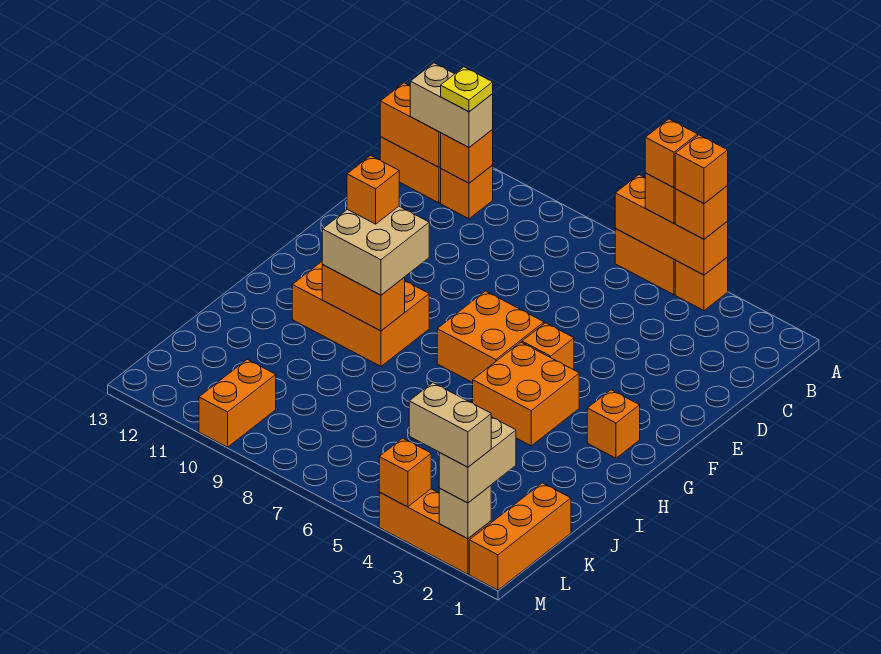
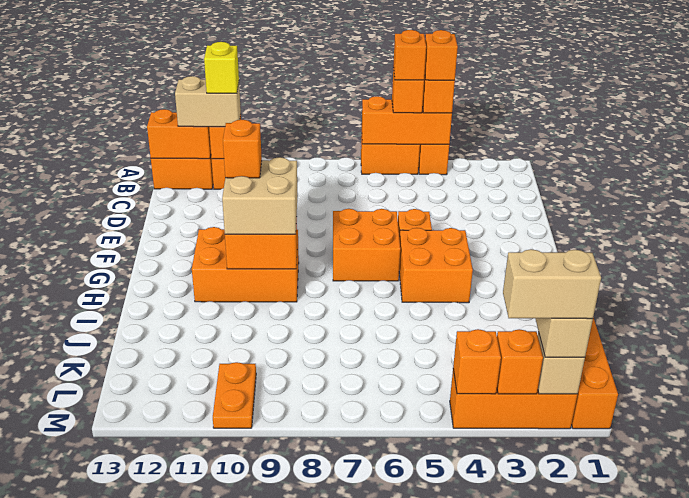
yellow plate B11 level 4 -> yellow brick B11 level 4
orange brick G2 level 1 -> orange brick M3 level 2
orange brick L10:M10 level 1 -> orange plate L10:M10 level 1

